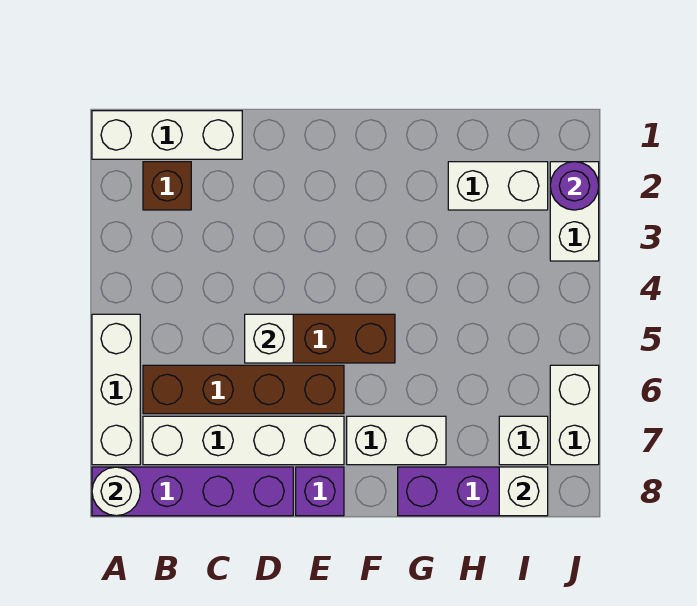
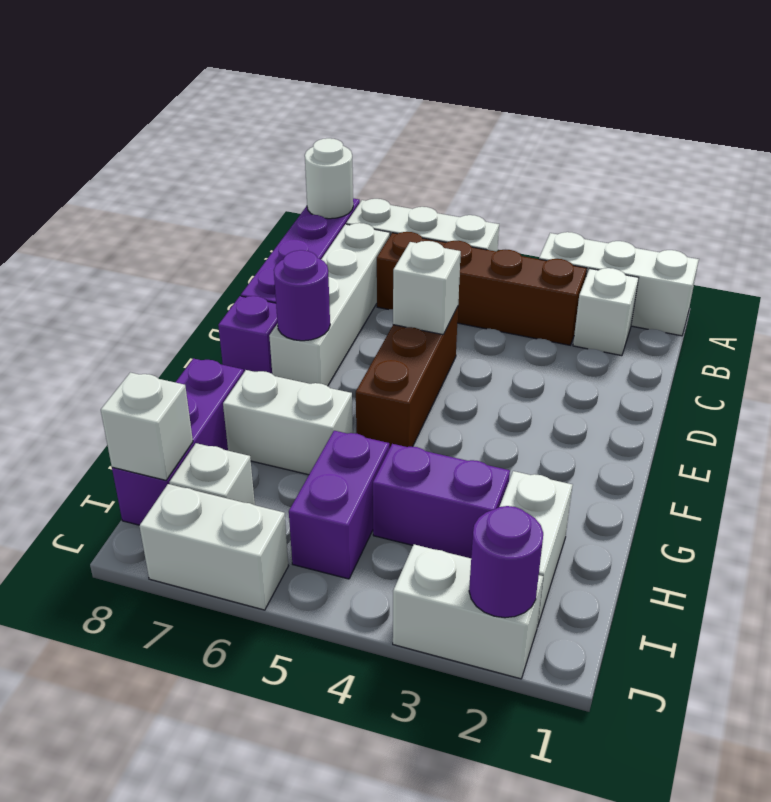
white brick A1:C1 level 1 -> white brick A1:A3 level 1
brown brick B2 level 1 -> white brick B2 level 1
brown brick B6:E6 level 1 -> brown brick B3:B6 level 1
none -> purple round brick E7 level 2
white brick F7:G7 level 1 -> white brick G6:G7 level 1
none -> purple brick H3:H4 level 1
none -> purple brick H5:I5 level 1

